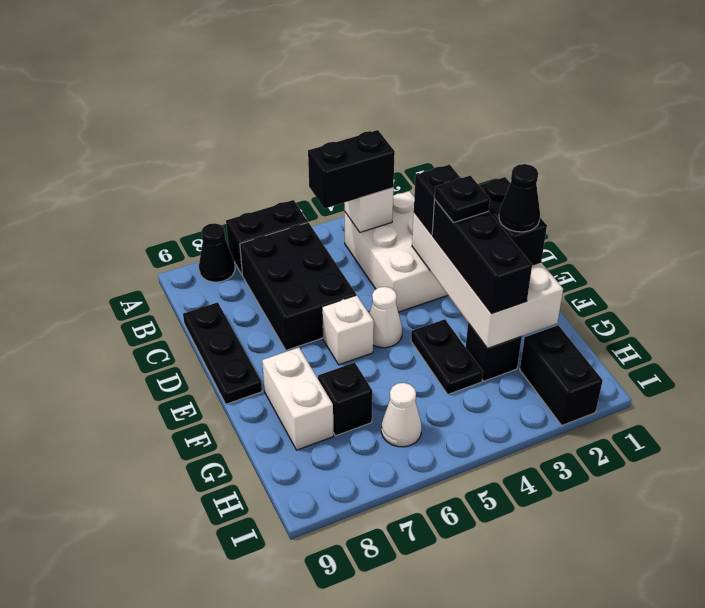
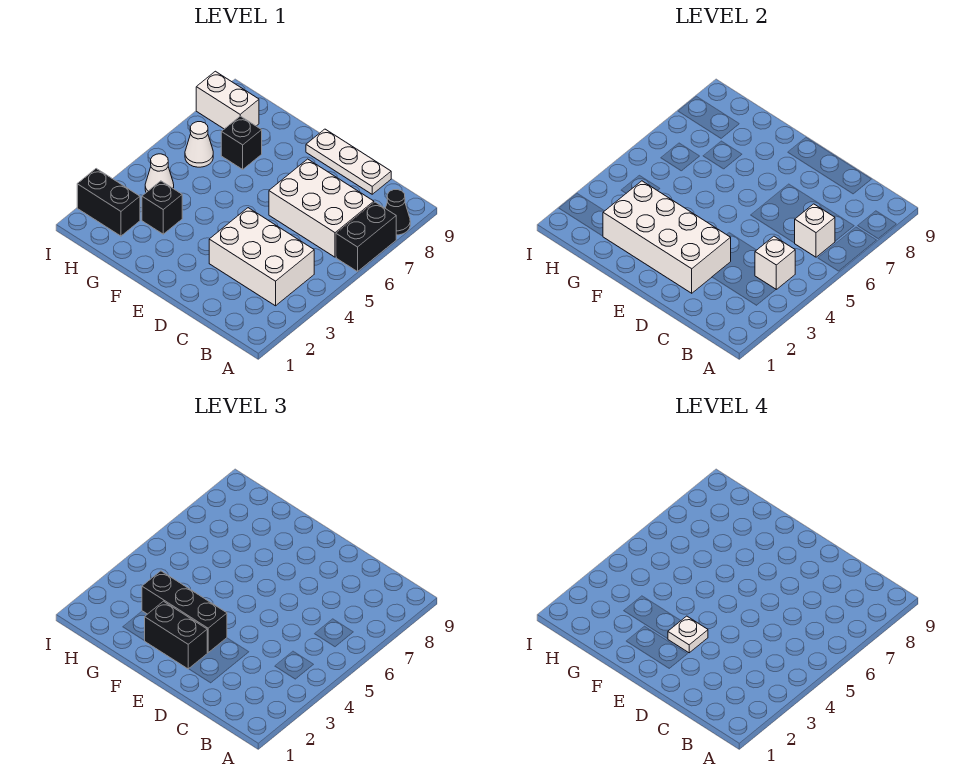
black brick B4:B5 level 3 -> none
black brick B6:D7 level 1 -> white brick B6:D7 level 1
black plate C9:E9 level 1 -> white plate C9:E9 level 1
black brick D3 level 3 -> none
black plate E3 level 4 -> white plate E3 level 4
white cone E5 level 1 -> white cone H4 level 1
white brick E6 level 1 -> white brick B6 level 2
black cone F2 level 4 -> none
black plate F4:G4 level 1 -> none
white brick F8:G8 level 1 -> white brick H8:I8 level 1

